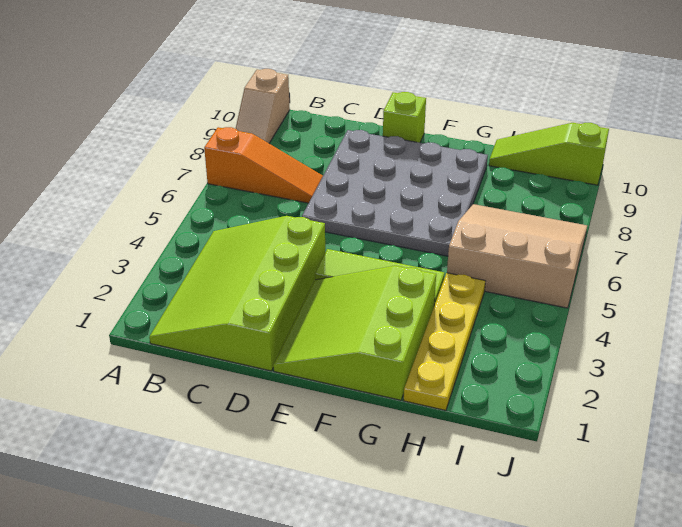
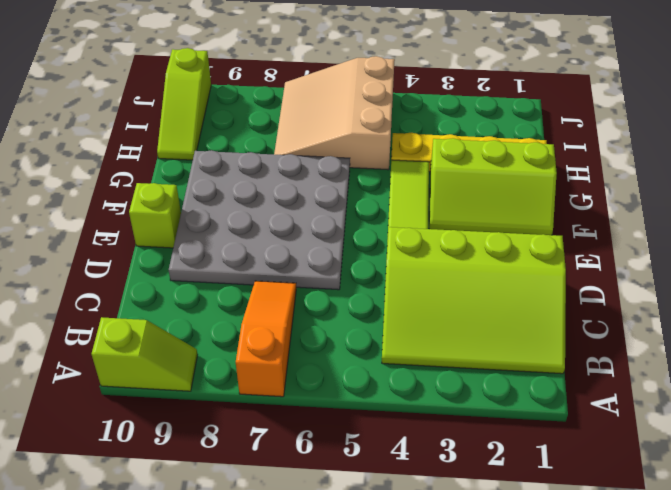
tan slope A9:A10 level 1 top 10 -> lime slope A9:A10 level 1 top 10
lime slope E1:G3 level 1 top G -> lime slope F1:G3 level 1 top G

